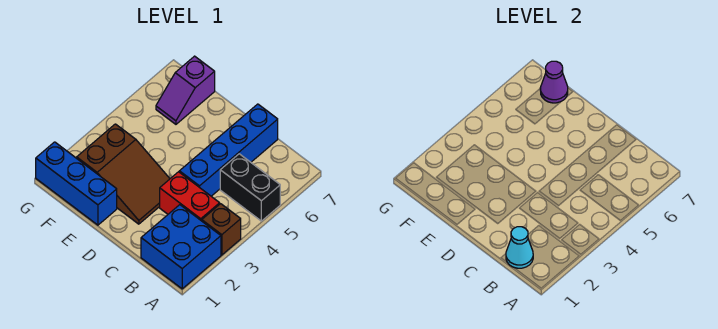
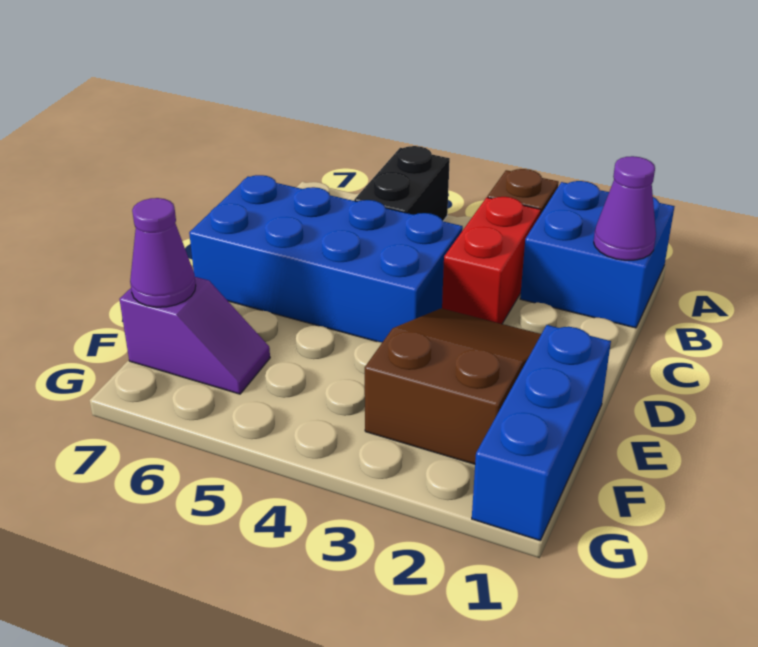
cyan cone B1 level 2 -> purple cone B1 level 2
blue brick C4:C7 level 1 -> blue brick C4:D7 level 1

